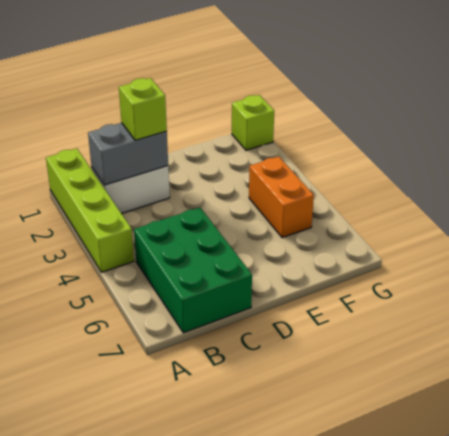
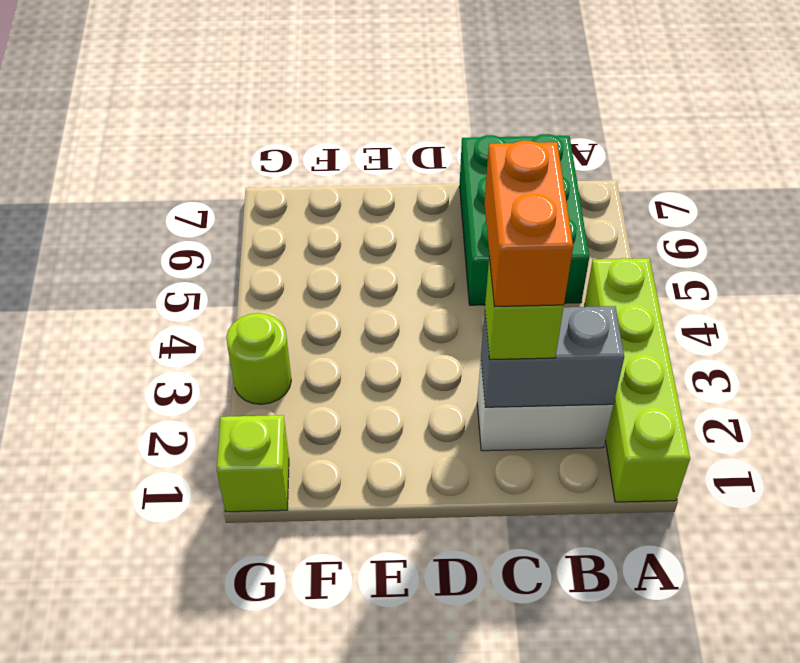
orange brick F4:F5 level 1 -> orange brick C2:C3 level 4
none -> lime round brick G3 level 1

